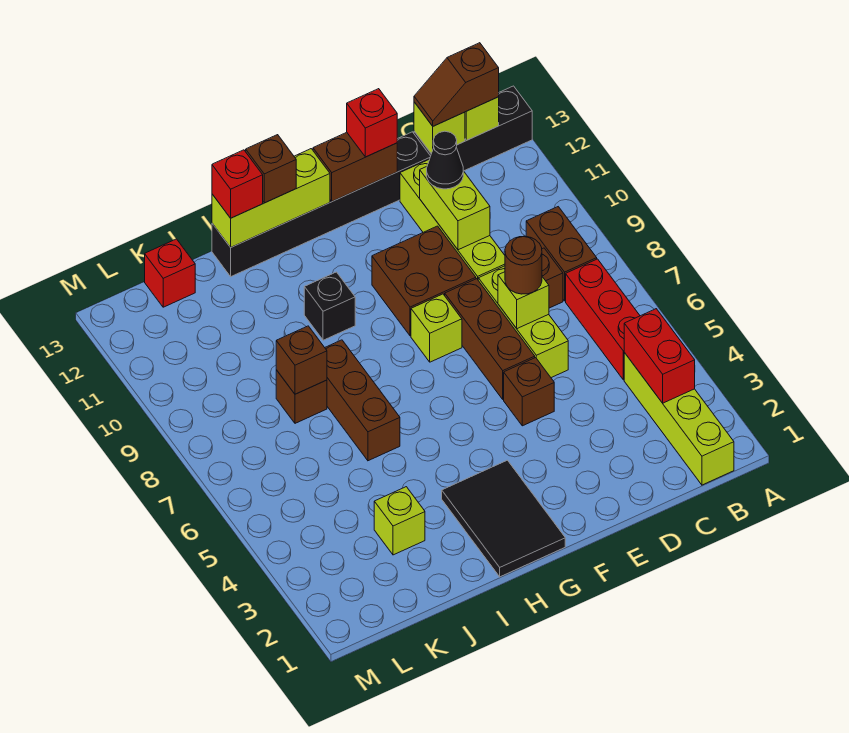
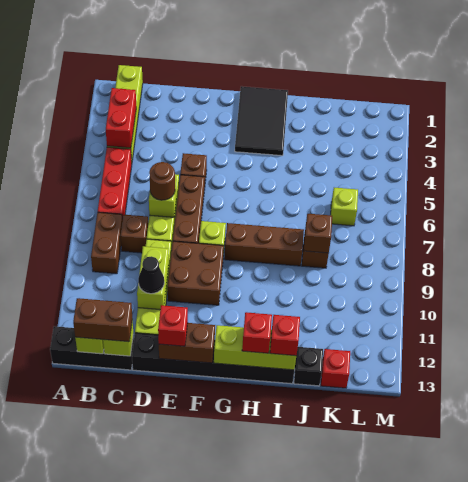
brown slope B13:C13 level 3 top B -> brown brick B13:C13 level 3
black brick H10 level 1 -> black brick J13 level 1
brown brick H13 level 3 -> red brick H13 level 3
brown brick I6:I8 level 1 -> brown brick G8:I8 level 1
lime brick J3 level 1 -> lime brick K6 level 1

